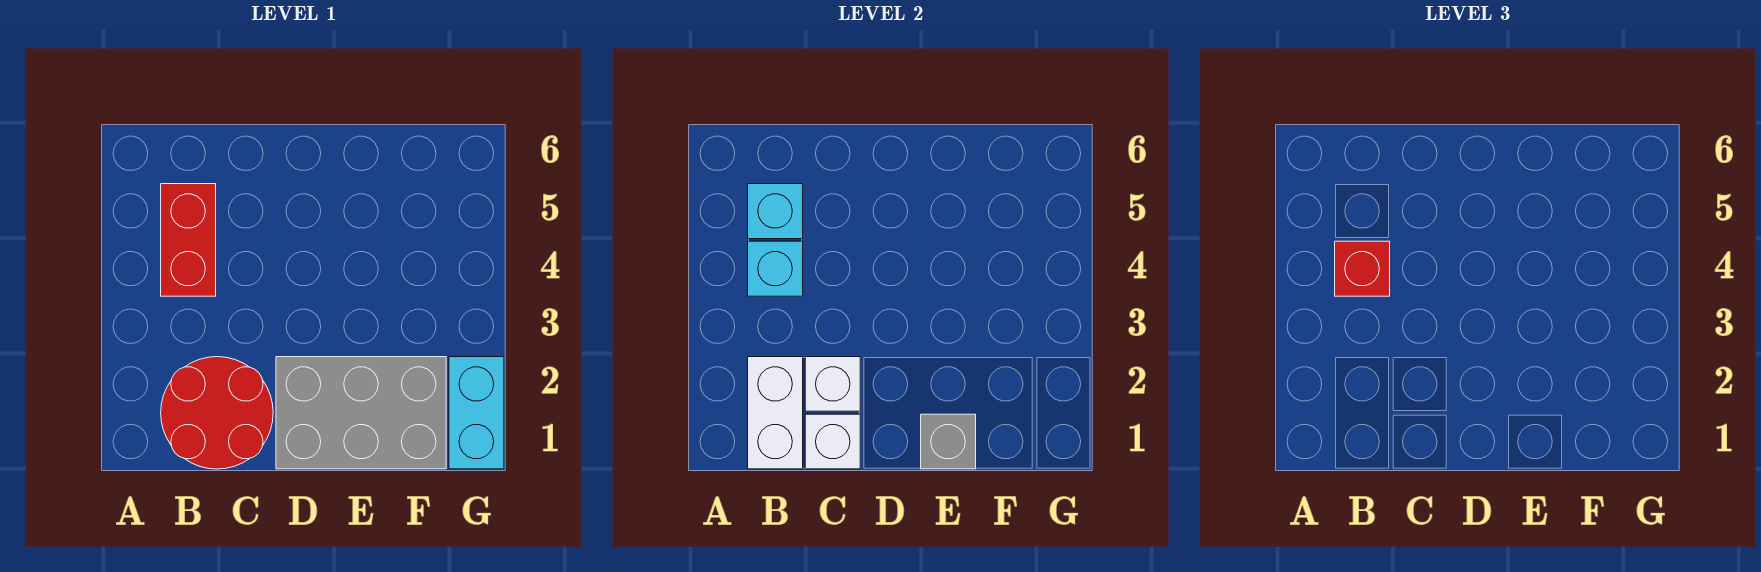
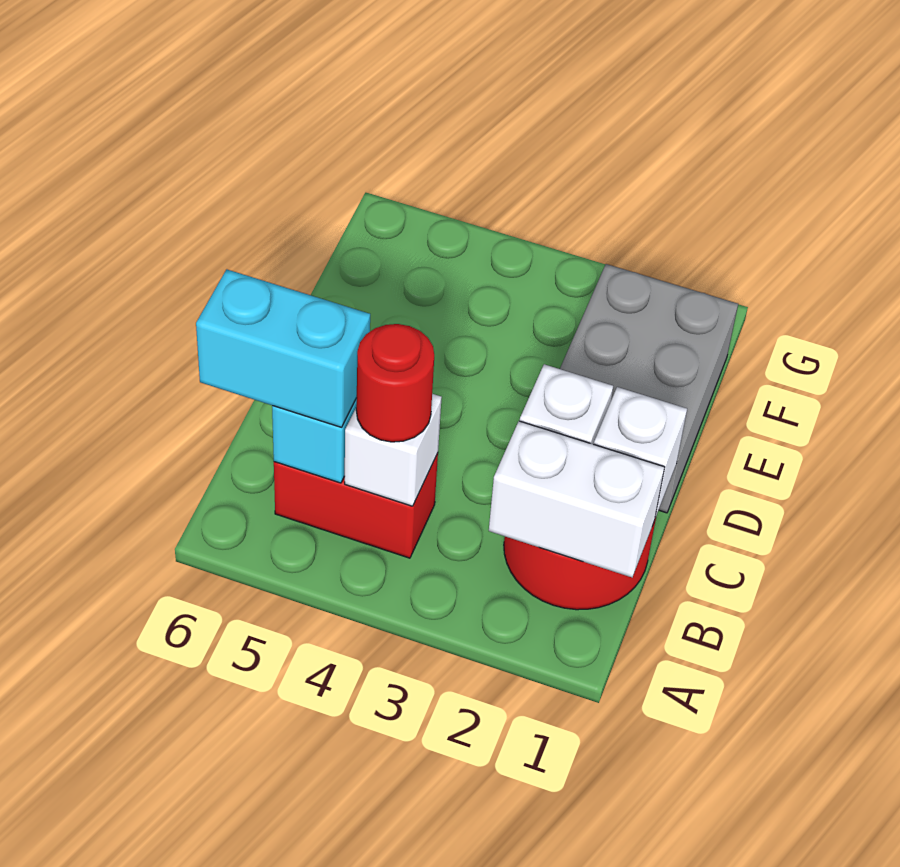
cyan brick B4 level 2 -> white brick B4 level 2
red brick B4 level 3 -> red round brick B4 level 3
grey brick E1 level 2 -> none
cyan brick G1:G2 level 1 -> cyan brick B5:B6 level 3

